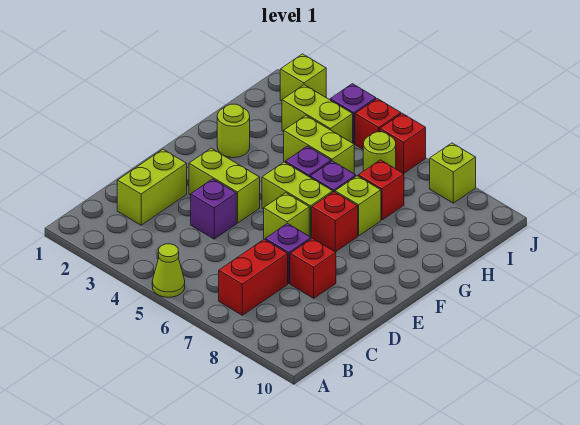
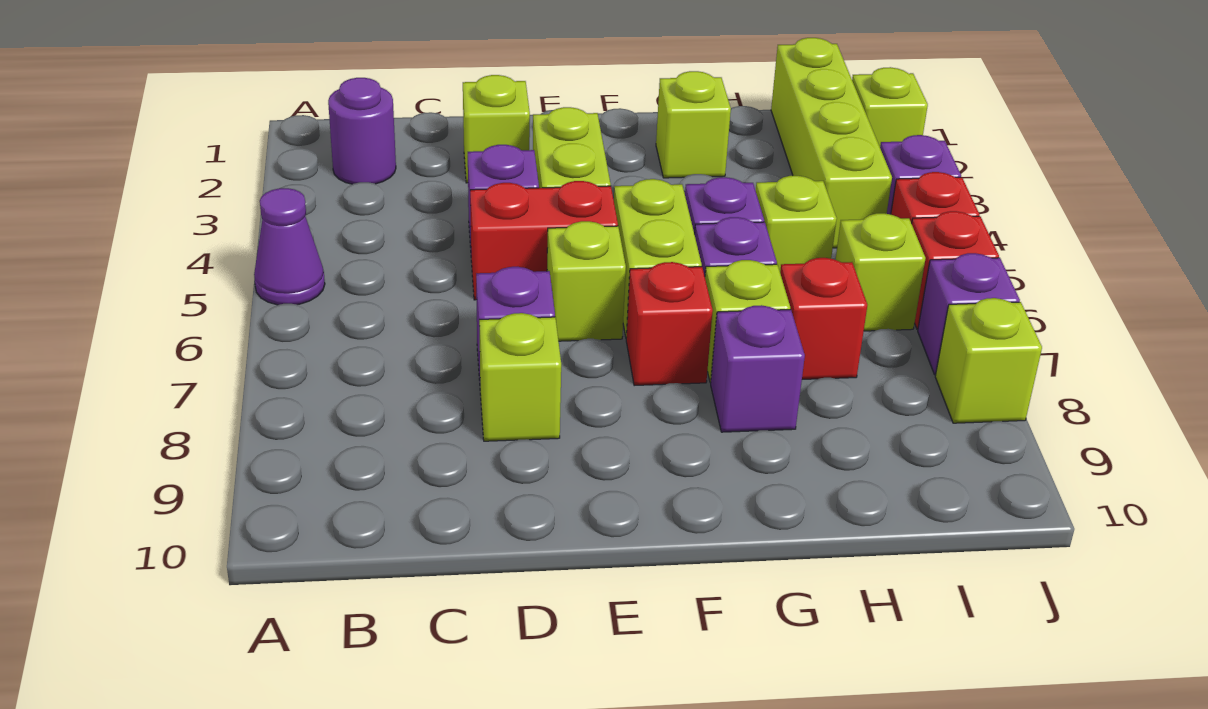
lime cone A5 level 1 -> purple cone A5 level 1
none -> purple round brick B2 level 1
red brick B7:C7 level 1 -> red brick D5:E5 level 1
lime brick C2:D2 level 1 -> lime brick D2 level 1
red brick D8 level 1 -> lime brick D8 level 1
lime round brick G2 level 1 -> lime brick G2 level 1
none -> purple brick G8 level 1
lime brick H4:H5 level 1 -> lime brick H5 level 1
lime brick I3:I4 level 1 -> lime brick I1:I4 level 1
lime round brick I6 level 1 -> lime brick I6 level 1
none -> purple brick J7 level 1

